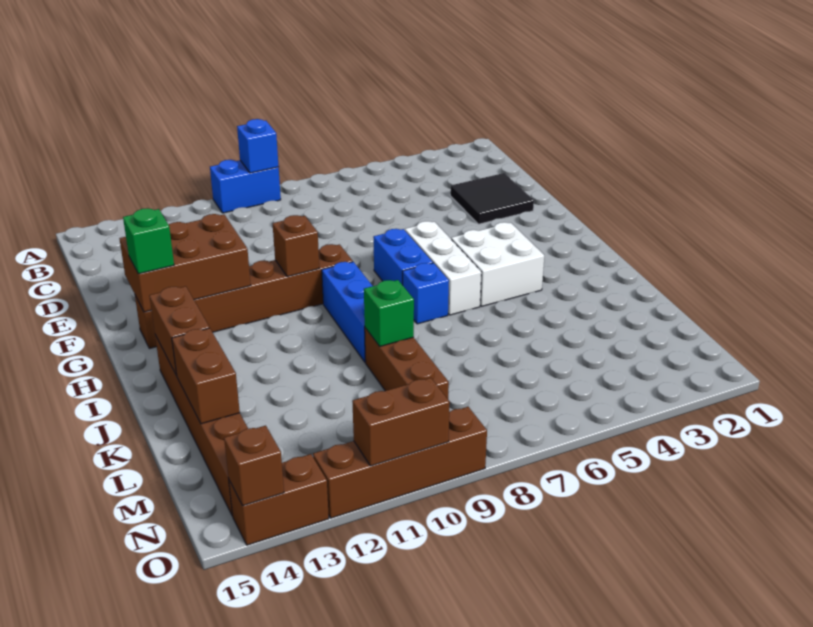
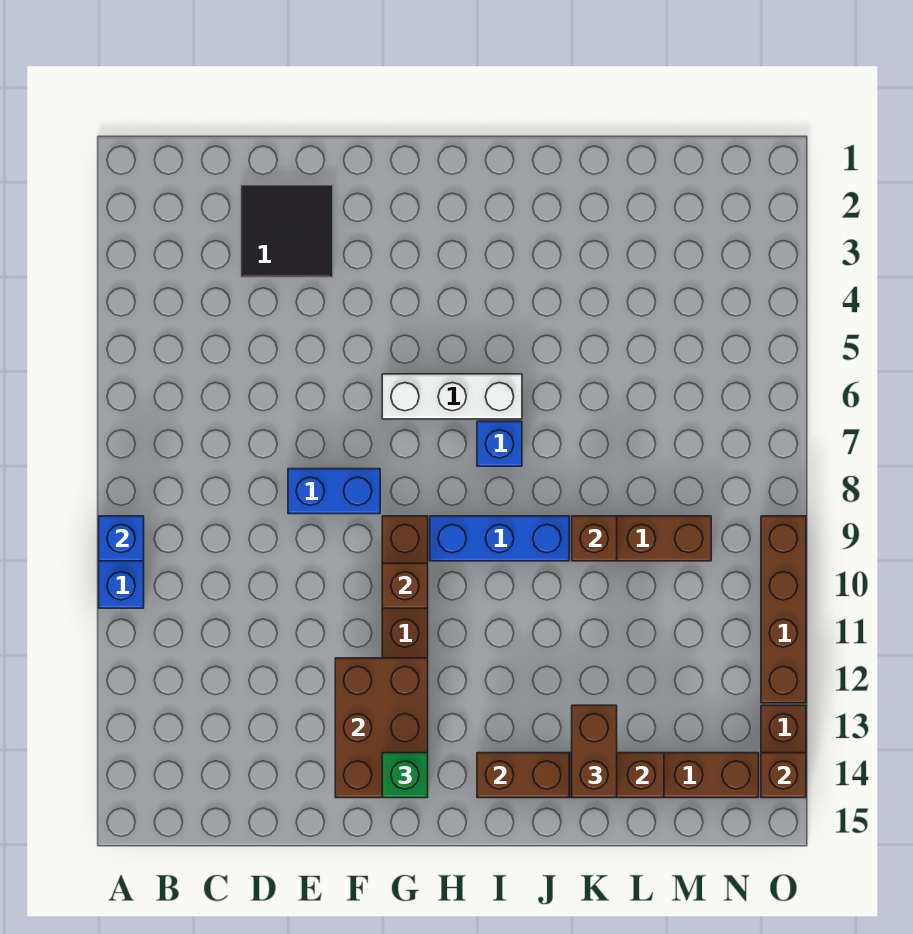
blue brick G7:H7 level 1 -> blue brick E8:F8 level 1
white brick H4:I5 level 1 -> none
green brick K9 level 2 -> brown brick K9 level 2
brown brick O10:O11 level 2 -> brown brick K13:K14 level 3

